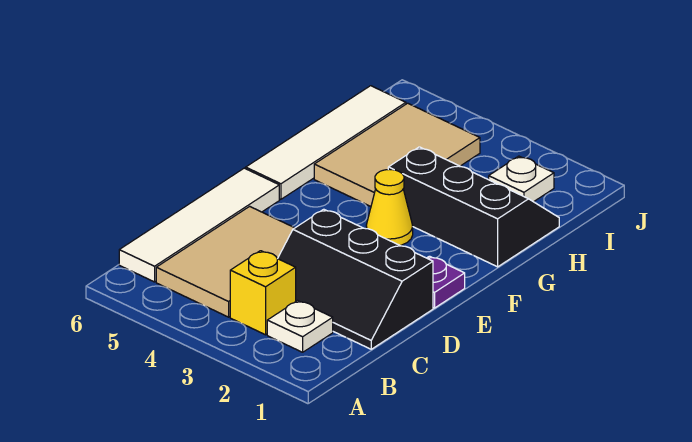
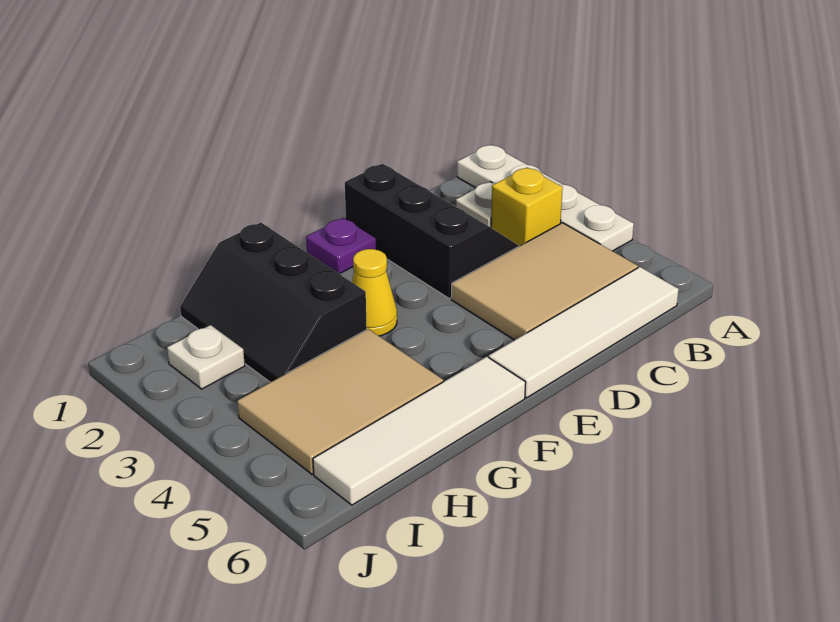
none -> white plate A1:A4 level 1

